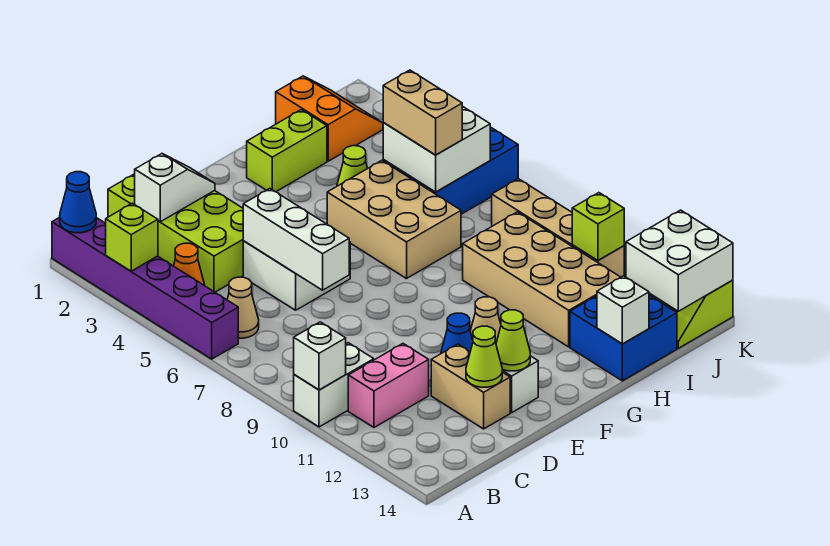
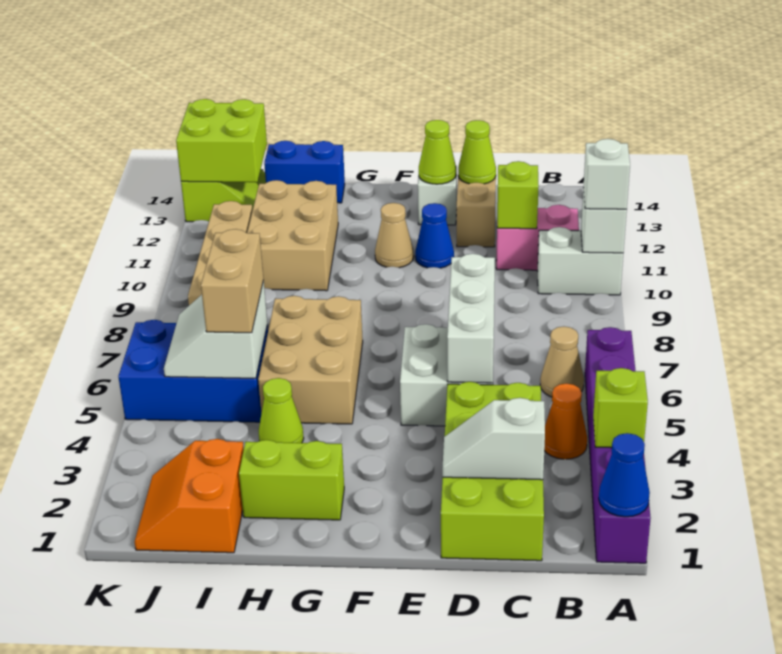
tan brick H9:I12 level 1 -> tan brick H10:I12 level 1
blue brick H13:I14 level 1 -> blue brick H14:I14 level 1
white brick H14 level 2 -> white brick A10 level 3
white brick I5:J6 level 2 -> white slope I5:J6 level 2 top I
lime brick J11 level 2 -> lime brick C11 level 2
white brick J13:K14 level 2 -> lime brick J13:K14 level 2

